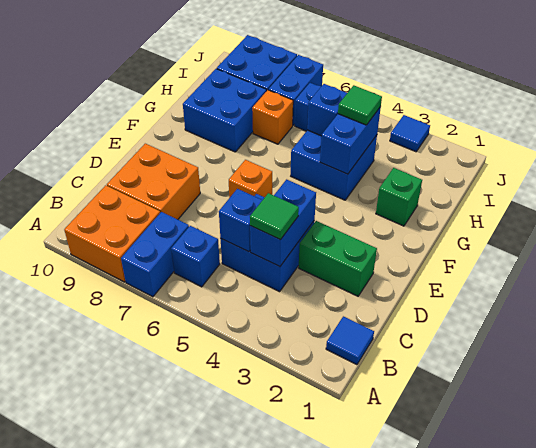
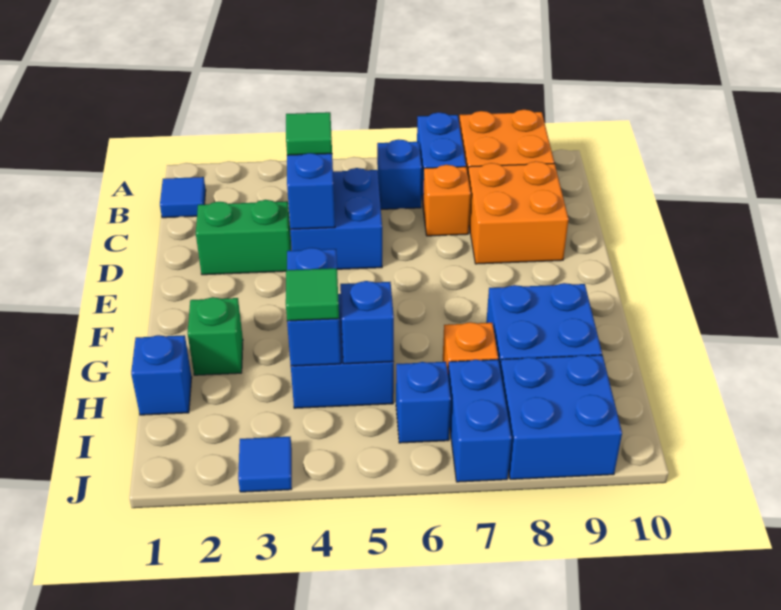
blue brick C5 level 2 -> blue brick H1 level 1
orange brick E6 level 1 -> orange brick C7 level 1

